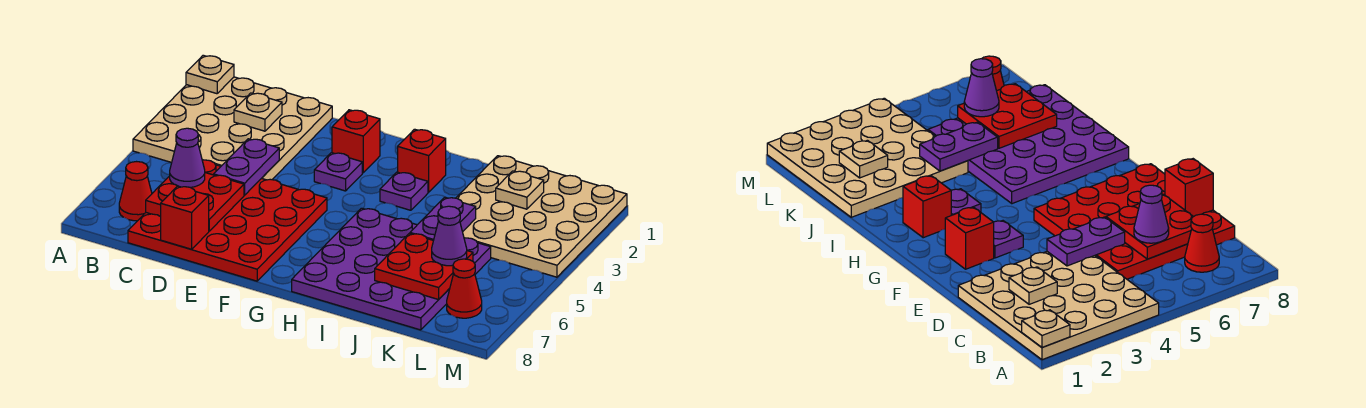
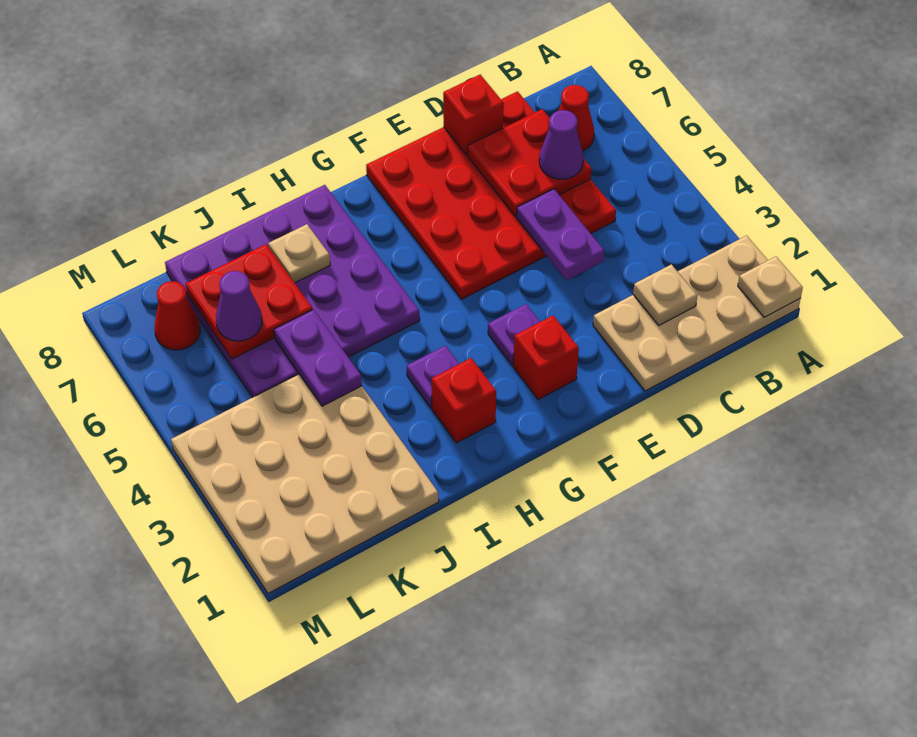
tan plate A1:D4 level 1 -> tan plate A1:D2 level 1
tan plate K2 level 2 -> tan plate I7 level 2

